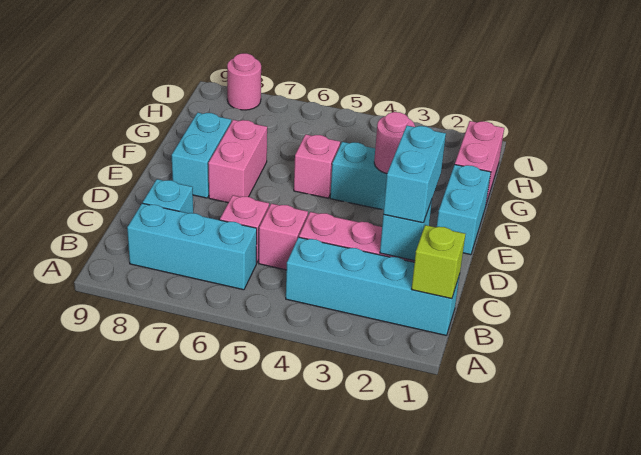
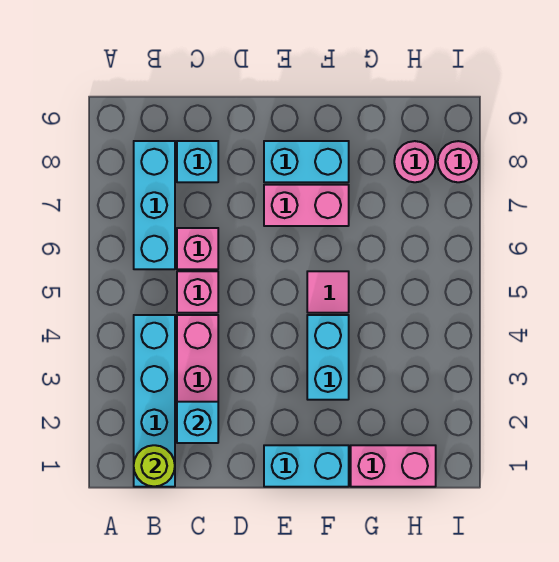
lime brick B1 level 2 -> lime round brick B1 level 2
cyan brick C2:D2 level 3 -> none
pink round brick F3 level 2 -> pink round brick H8 level 1
pink brick F5 level 1 -> pink tile F5 level 1

